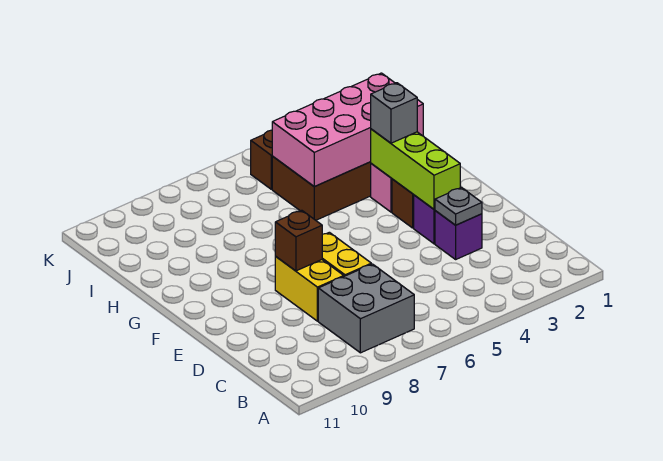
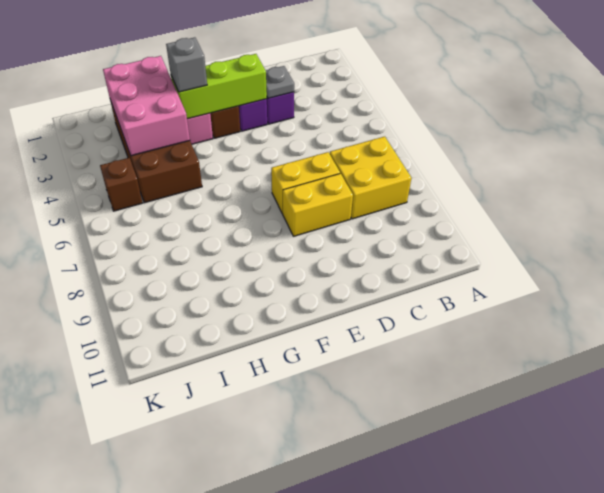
grey brick B7:C8 level 1 -> yellow brick B7:C8 level 1
brown brick E8 level 2 -> none
pink brick H2:I5 level 2 -> pink brick H2:I4 level 2

